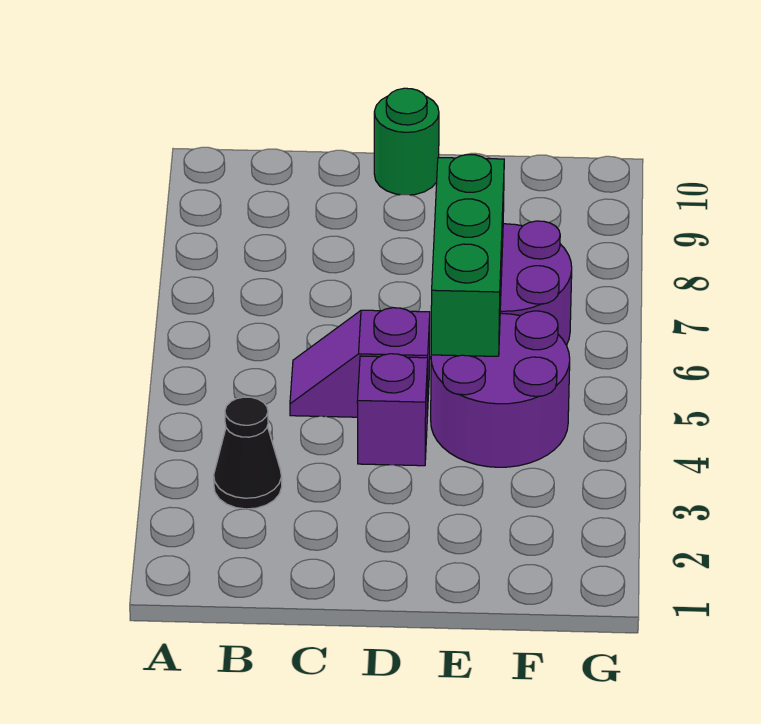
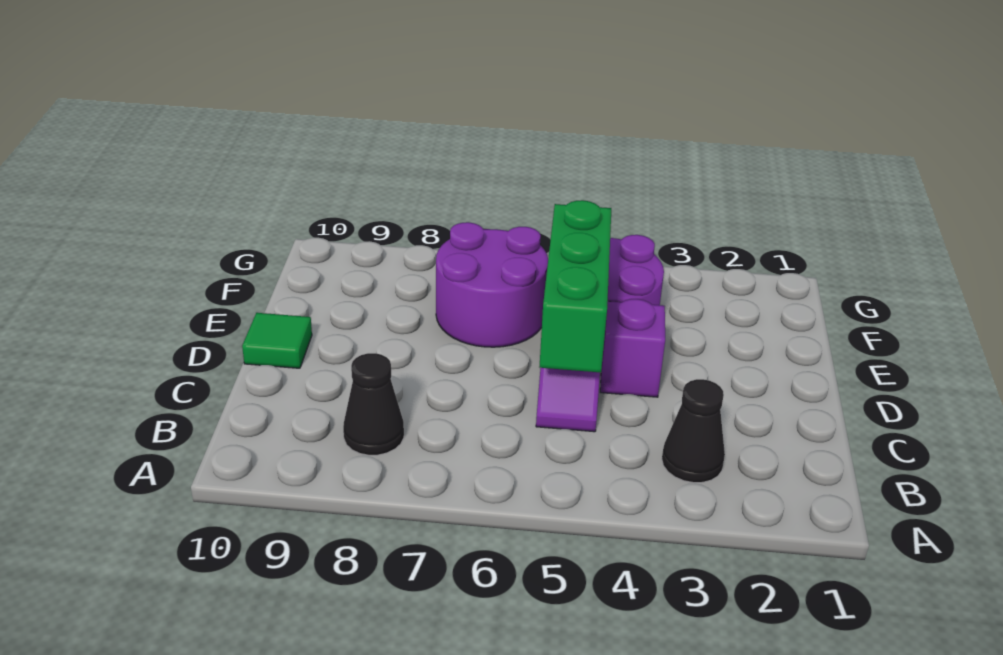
none -> black cone B8 level 1
green round brick D10 level 1 -> green tile D10 level 1
green brick E5:E7 level 2 -> green brick C5:E5 level 2

